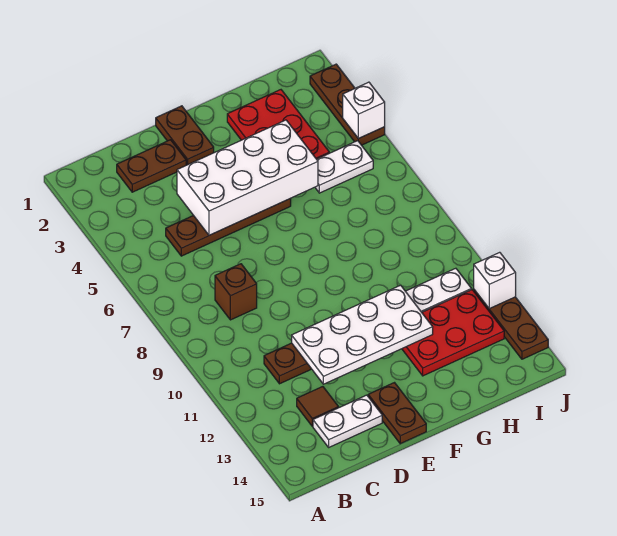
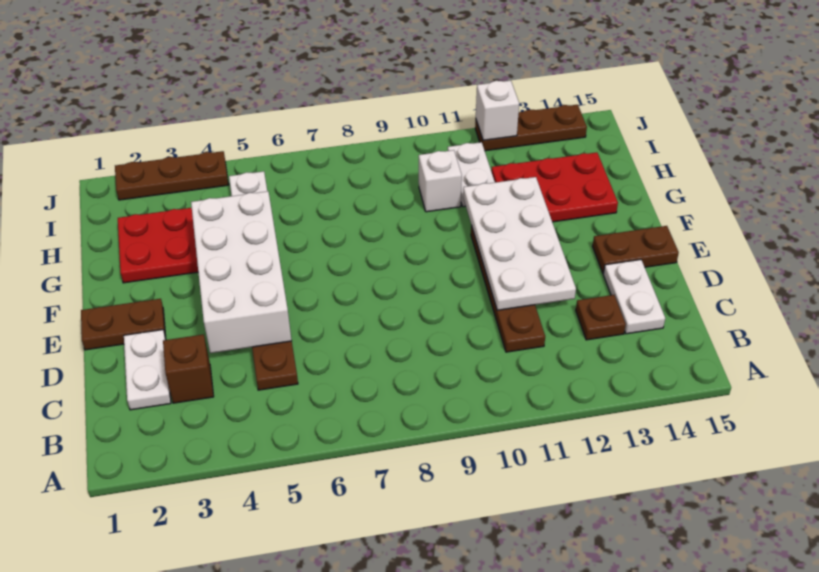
brown plate C2:D2 level 1 -> white plate C2:D2 level 1
brown brick C8 level 1 -> brown brick C3 level 1
brown tile C13 level 1 -> brown plate C13 level 1
red plate G12:I13 level 1 -> red plate G12:H14 level 1
white brick J4 level 2 -> white brick H10 level 1

